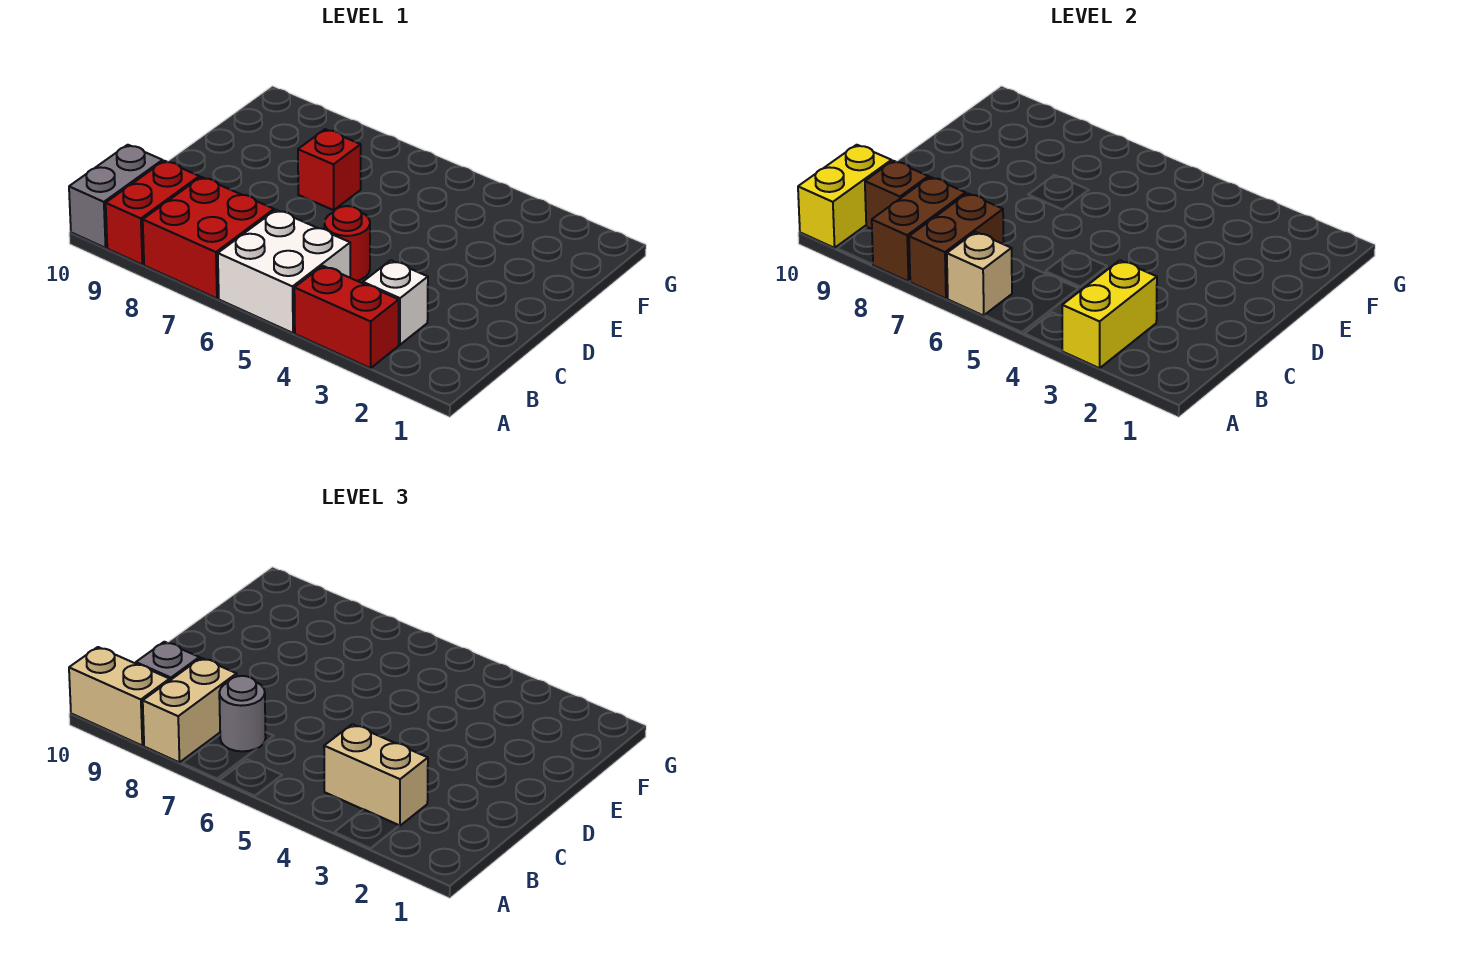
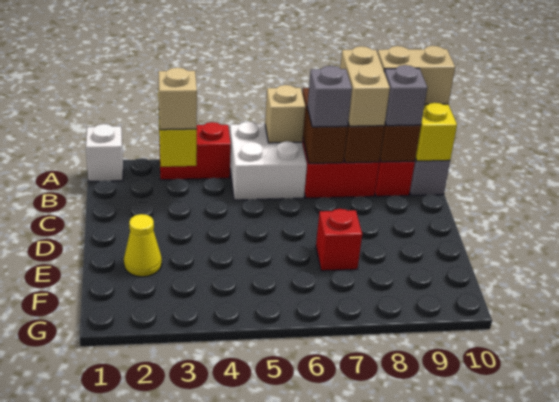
white brick B3 level 1 -> white brick A1 level 1
tan brick B3:B4 level 3 -> tan brick B3 level 3
grey round brick B7 level 3 -> grey brick B7 level 3
red round brick C5 level 1 -> none
none -> yellow cone E2 level 1

